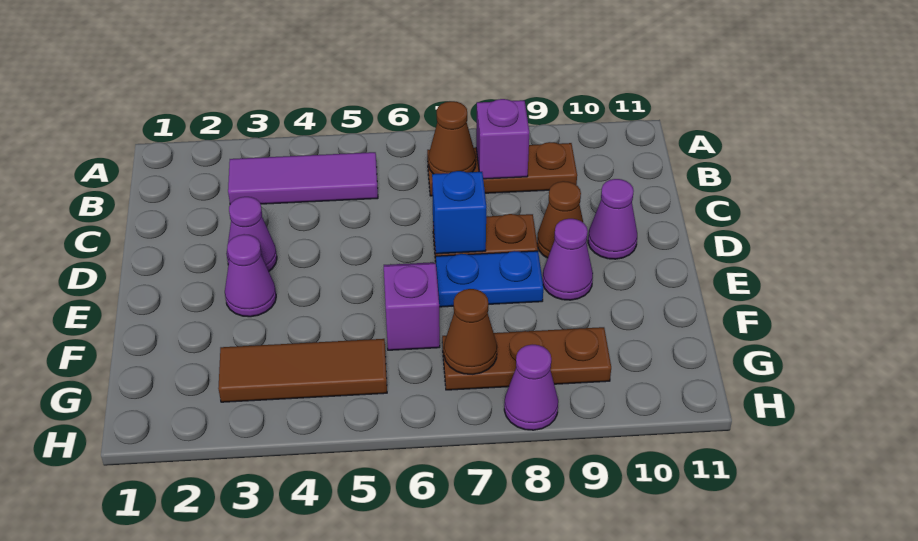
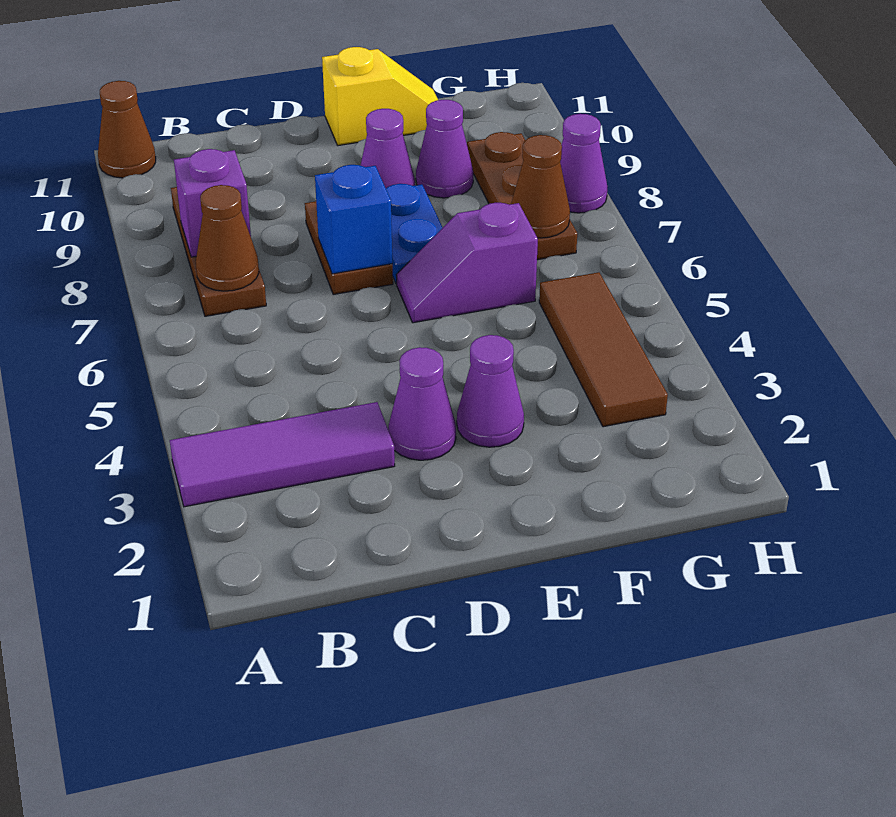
purple tile B3:B5 level 1 -> purple tile A3:C3 level 1
brown cone D9 level 1 -> brown cone A11 level 1
purple cone D10 level 1 -> purple cone F9 level 1
none -> yellow slope E11:F11 level 1 top E

